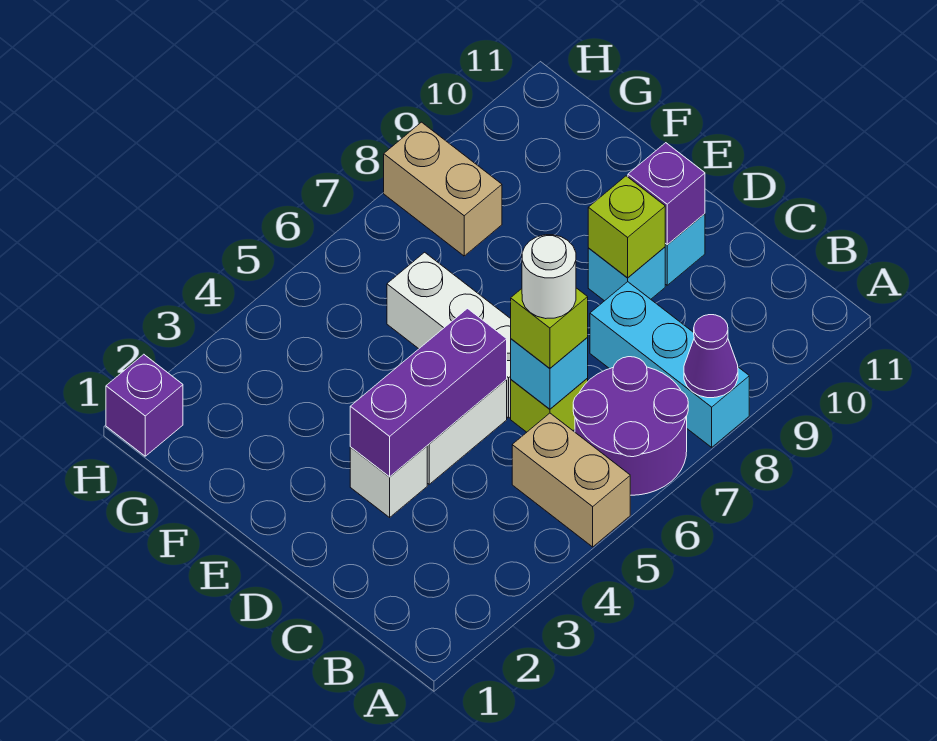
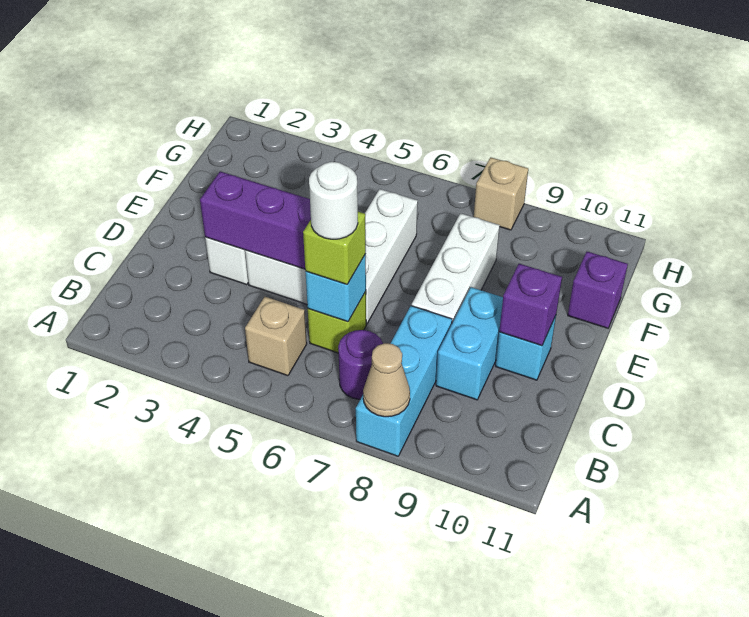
tan brick A5:B5 level 1 -> tan brick B5 level 1
purple round brick A6:B7 level 1 -> purple round brick B7 level 1
purple cone A8 level 2 -> tan cone A8 level 2
none -> white brick D8:F8 level 1
cyan brick D9 level 1 -> cyan brick C9:D9 level 1
lime brick D9 level 2 -> none
tan brick G8:H8 level 1 -> tan brick H8 level 1
purple brick H1 level 1 -> purple brick F11 level 1

